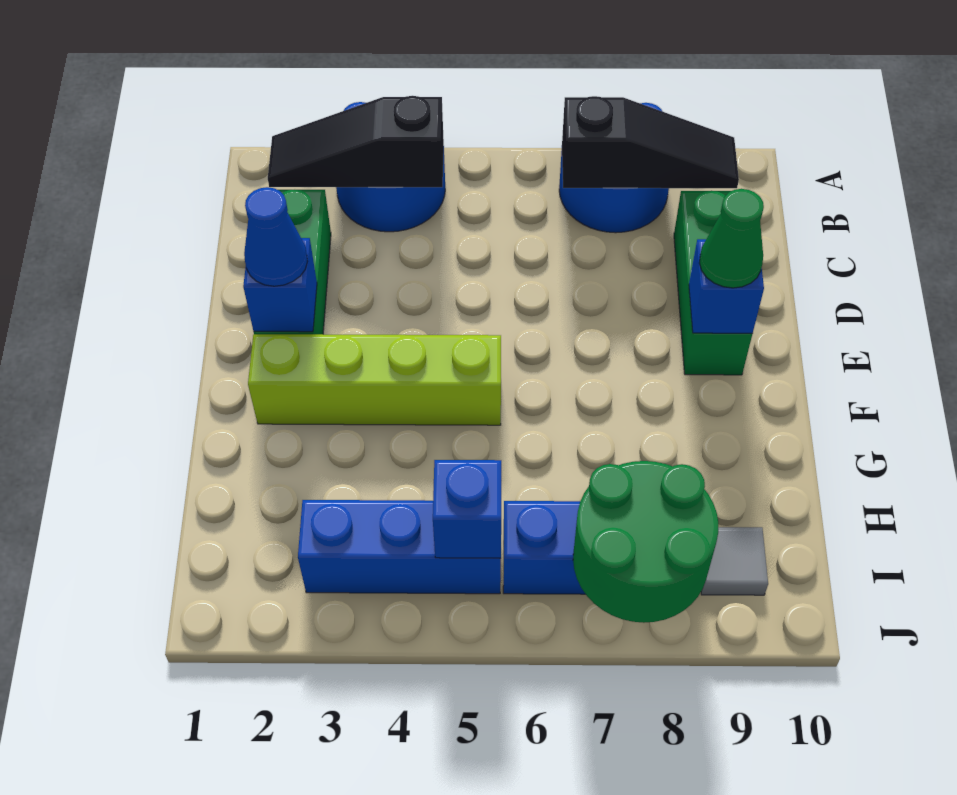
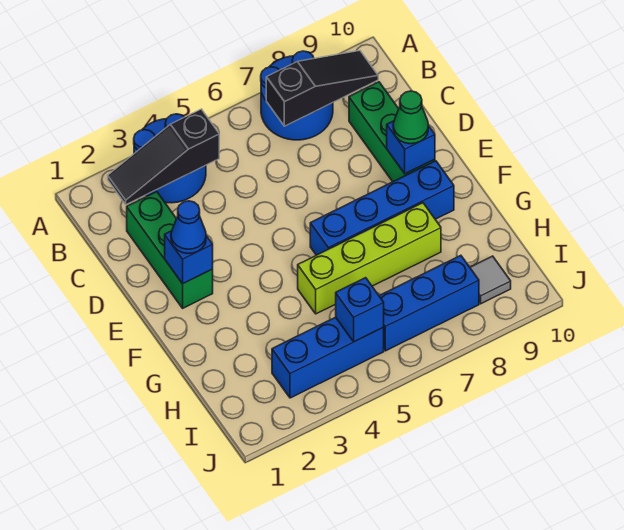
lime brick F2:F5 level 1 -> lime brick G5:G8 level 1
none -> blue brick F6:F9 level 1
green round brick I7:J8 level 2 -> none

